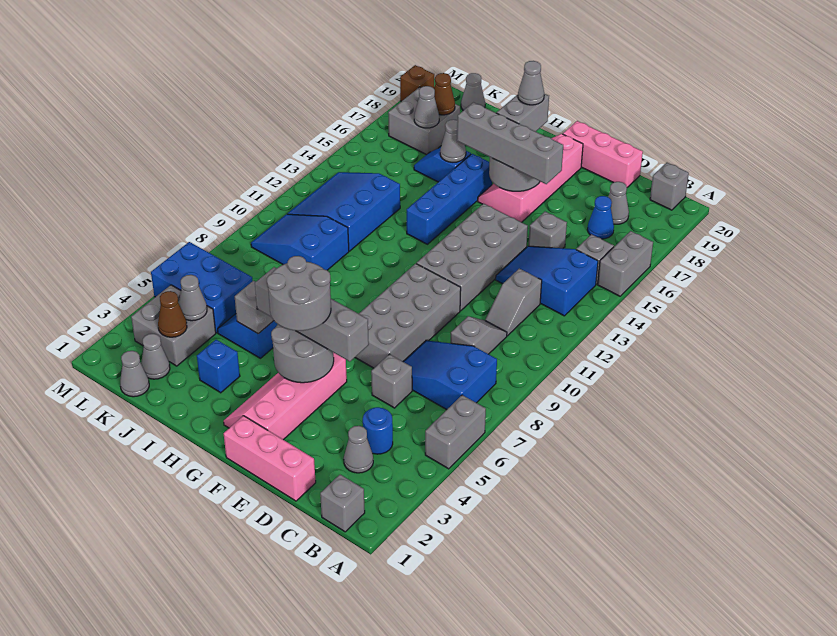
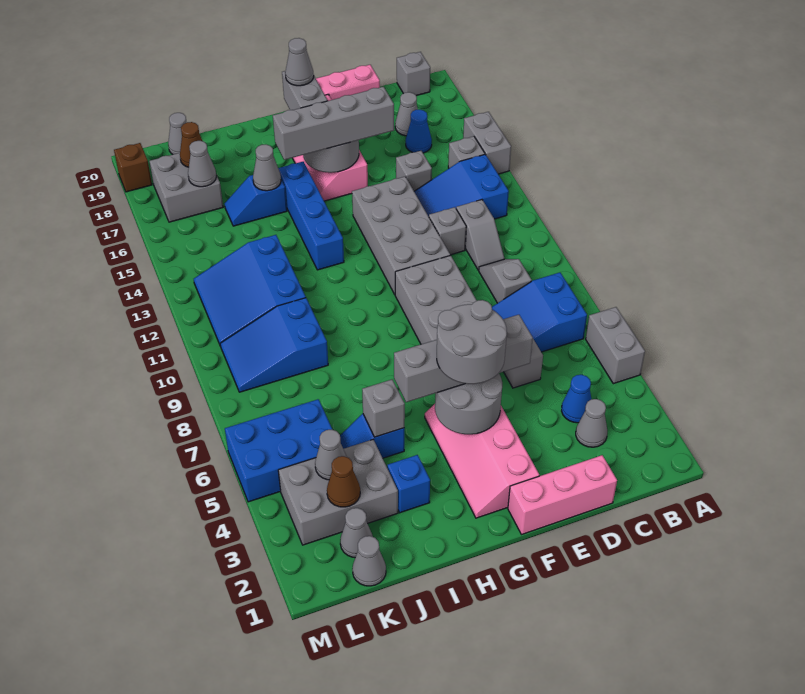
grey brick B1 level 1 -> grey brick D12 level 1
blue round brick C4 level 1 -> blue cone C4 level 1
grey brick K3:L4 level 1 -> grey brick J3:L4 level 1

